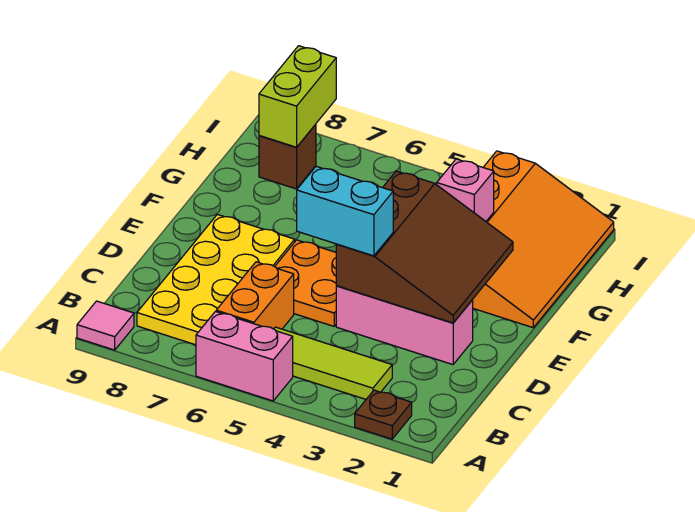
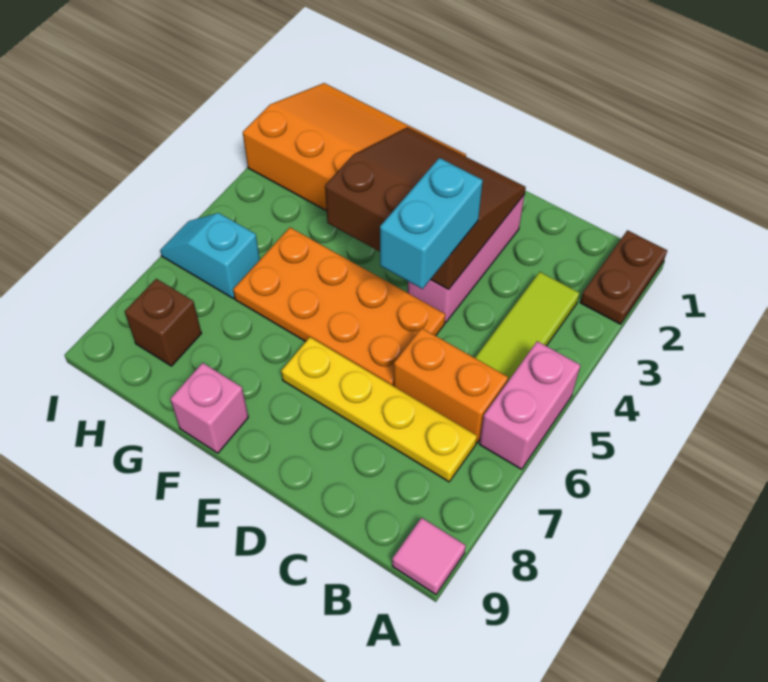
brown plate A2 level 1 -> brown plate A1:A2 level 1
yellow plate B7:E8 level 1 -> yellow plate B7:E7 level 1
orange plate D5:E6 level 1 -> orange plate D5:G6 level 1
pink brick G3 level 2 -> pink brick F9 level 1
none -> cyan slope H6:I6 level 1 top H
lime brick H8:I8 level 2 -> none

